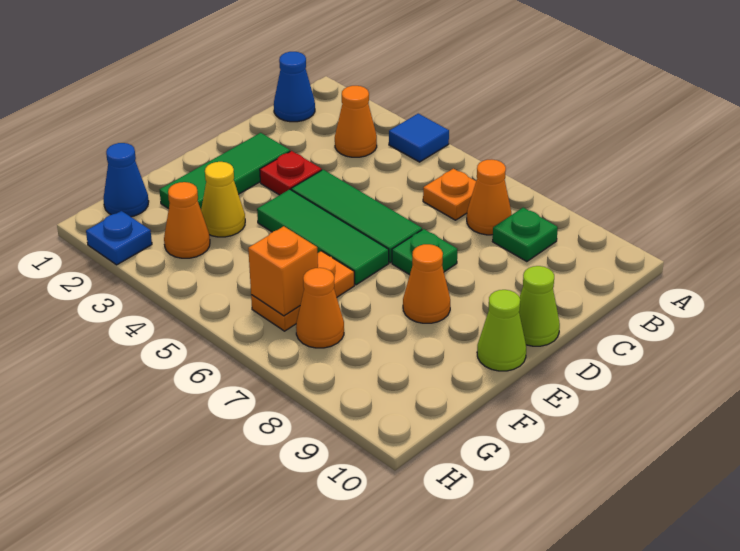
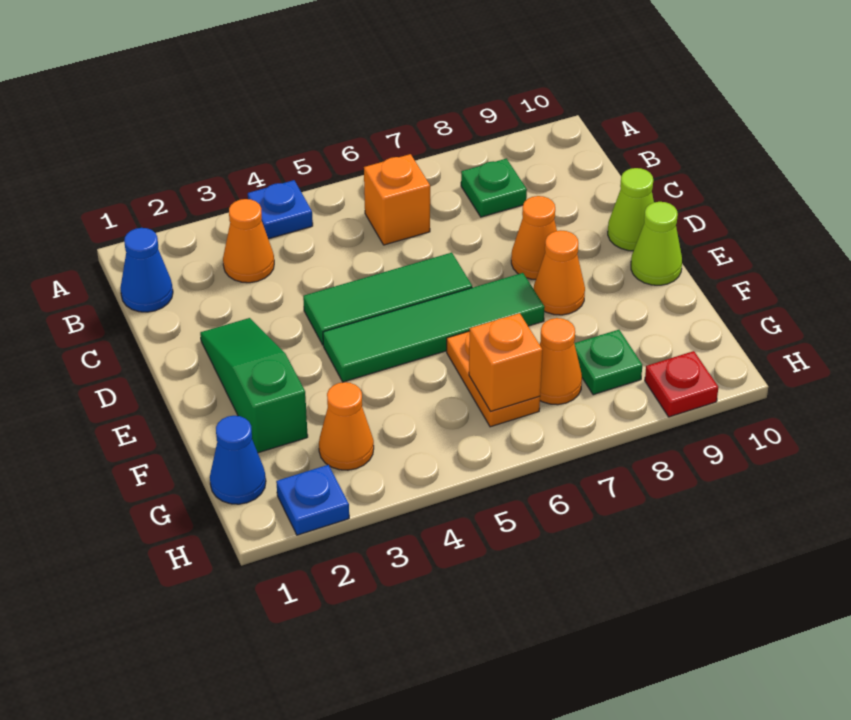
blue tile A4 level 1 -> blue plate A4 level 1
orange plate B6 level 1 -> orange brick B6 level 1
orange cone B7 level 1 -> orange cone D8 level 1
green tile D2:F2 level 1 -> green slope D2:F2 level 1 top F
red plate D3 level 1 -> red plate H9 level 1
green plate D7 level 1 -> green plate G8 level 1
green tile E4:E6 level 1 -> green tile E4:E7 level 1
yellow cone F3 level 1 -> none

